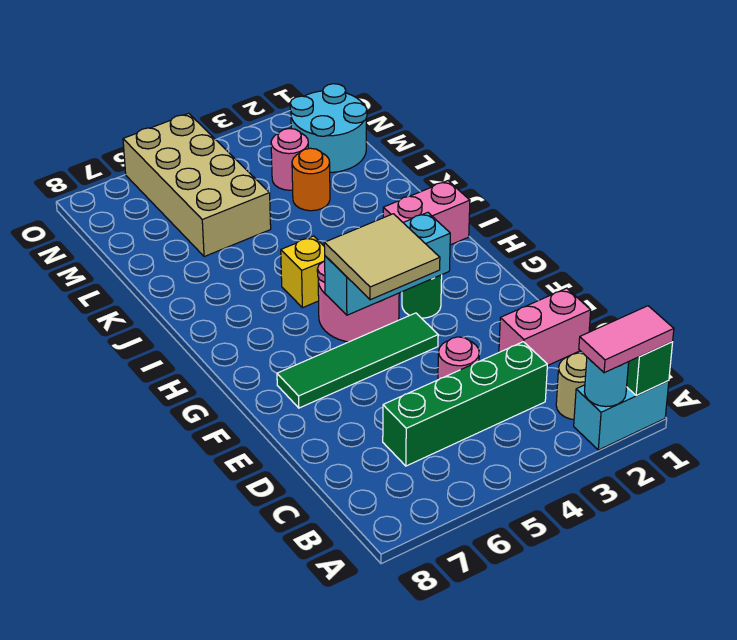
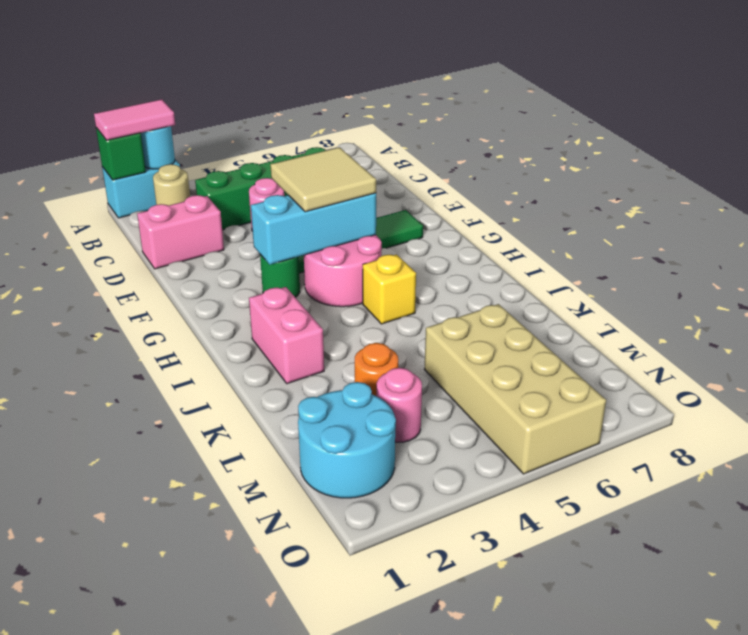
pink brick I1:I2 level 1 -> pink brick I2:J2 level 1

